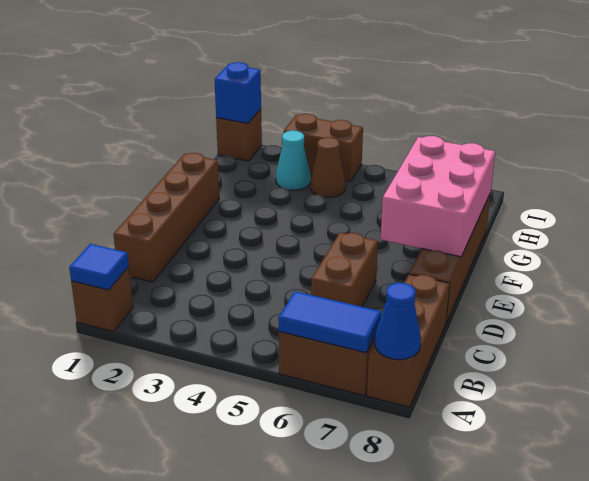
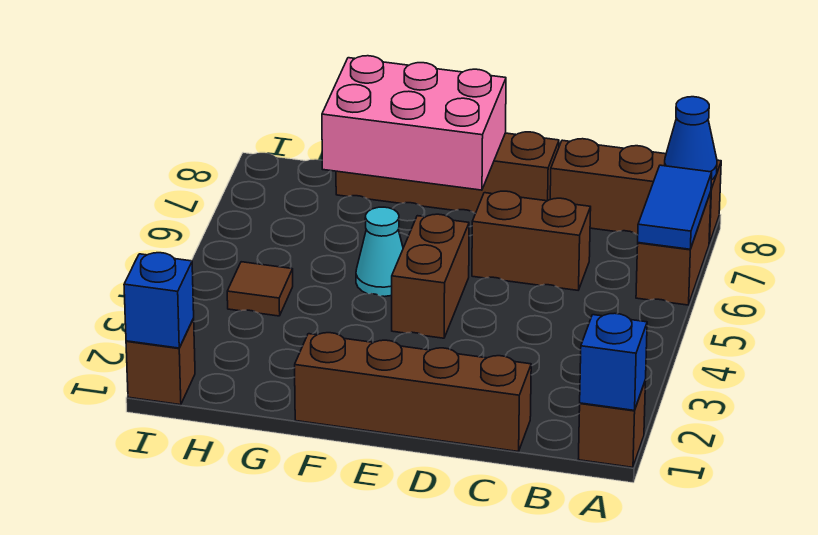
blue tile A1 level 2 -> blue brick A1 level 2
cyan cone H3 level 1 -> cyan cone F5 level 1
brown cone H4 level 1 -> brown tile H4 level 1
brown brick I3:I4 level 1 -> brown brick E4:E5 level 1

